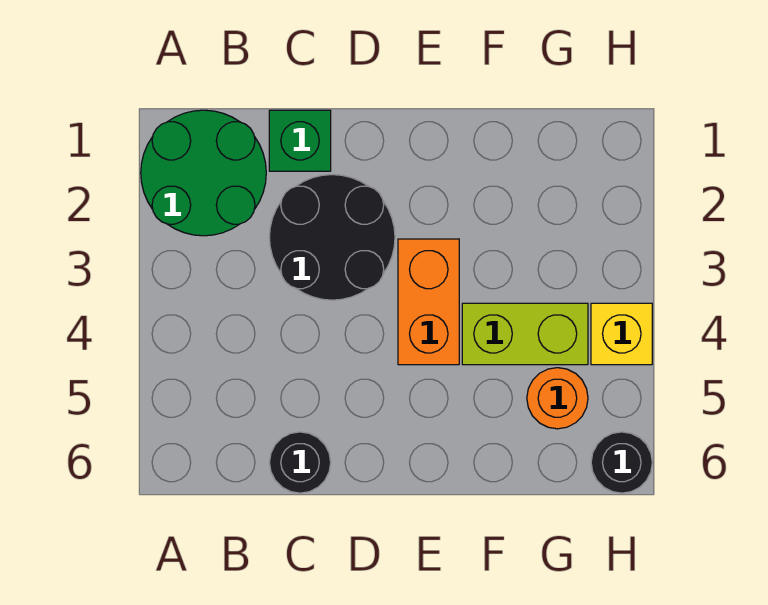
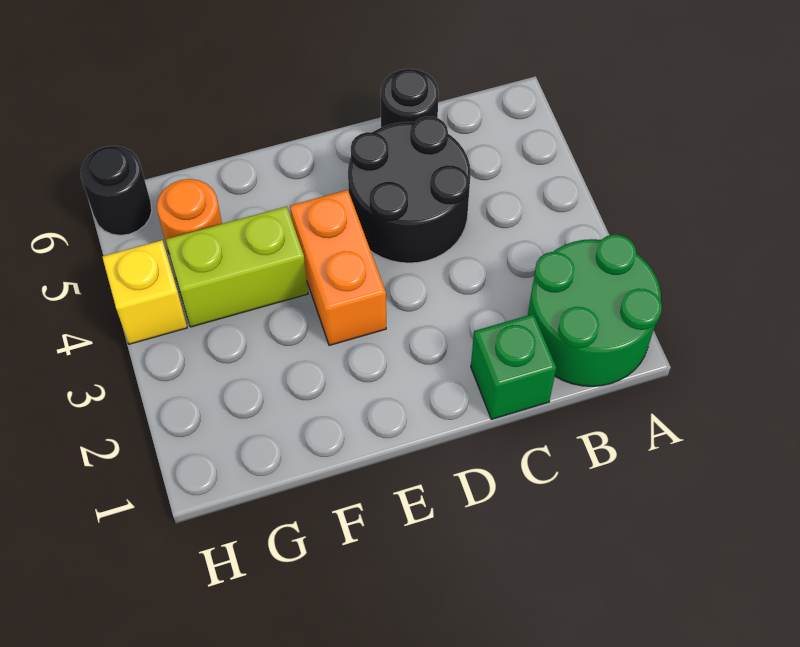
black round brick C2:D3 level 1 -> black round brick C4:D5 level 1

